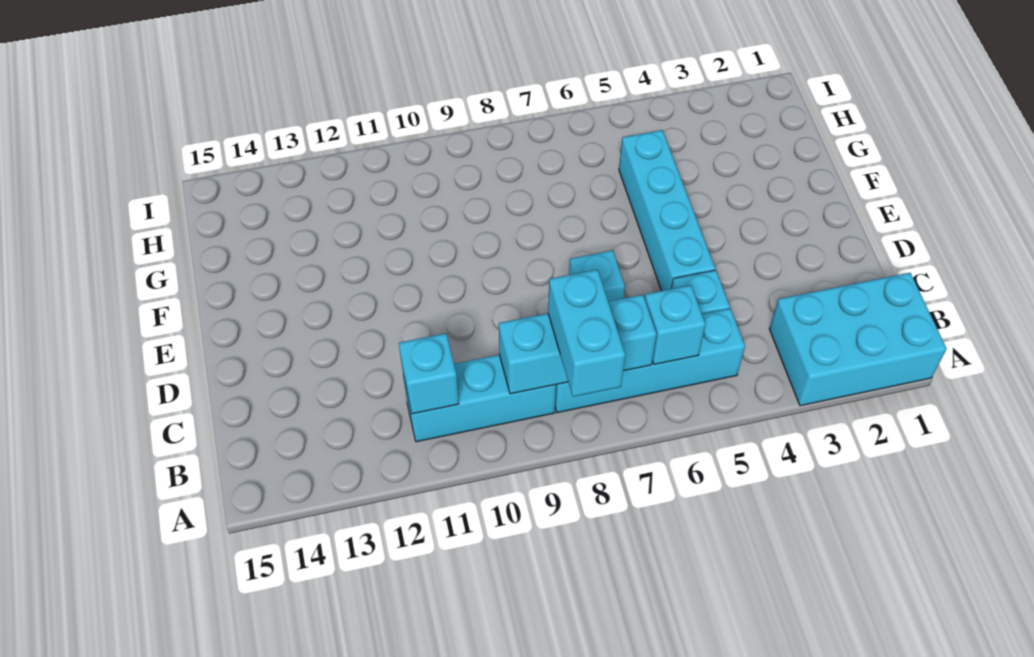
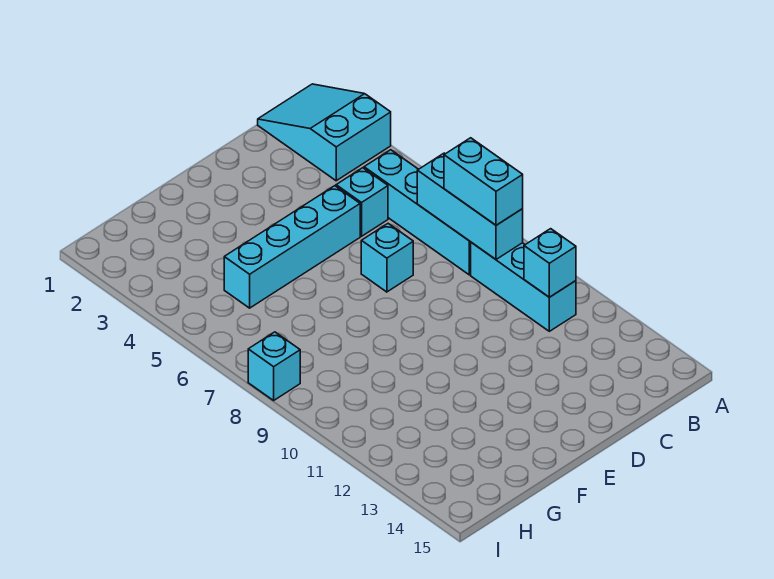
cyan brick A1:B3 level 1 -> cyan slope A1:B3 level 1 top 3
cyan brick A8:B8 level 3 -> cyan brick B8:B9 level 3
cyan brick B6 level 2 -> cyan brick I8 level 1

